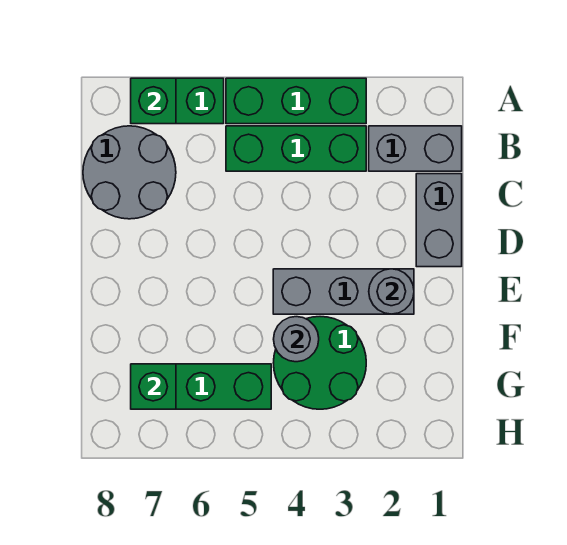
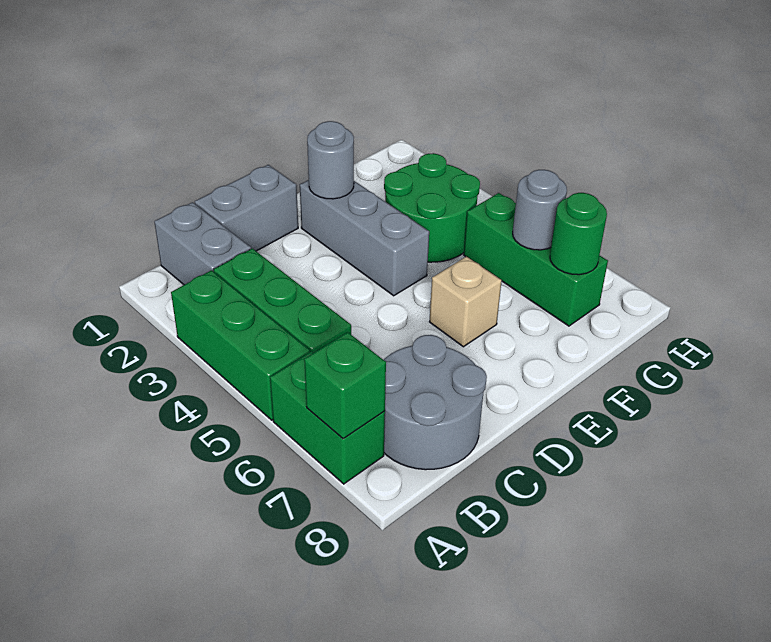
none -> tan brick E6 level 1
grey round brick F4 level 2 -> grey round brick G6 level 2
green brick G7 level 2 -> green round brick G7 level 2

